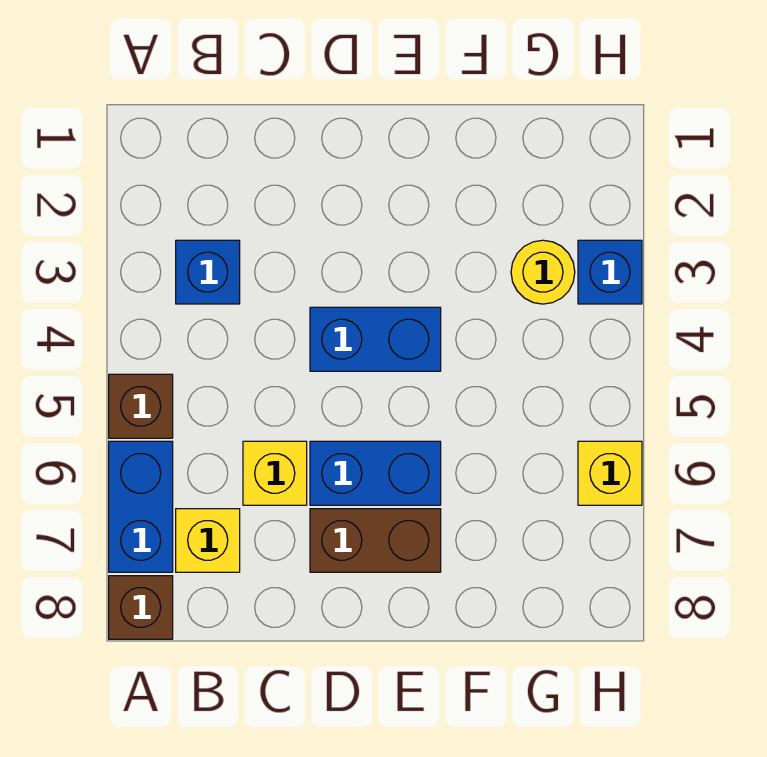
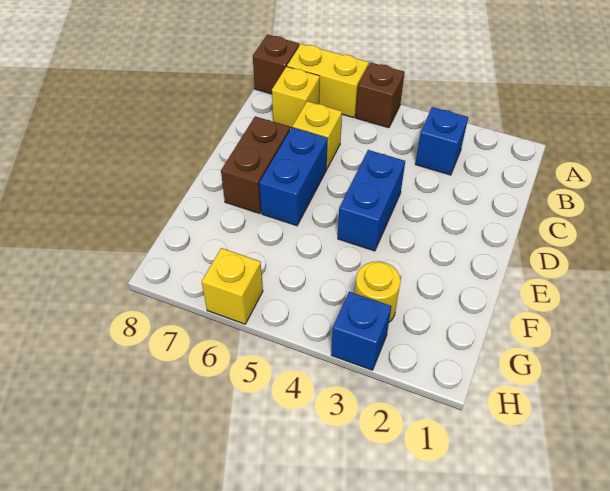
blue brick A6:A7 level 1 -> yellow brick A6:A7 level 1

